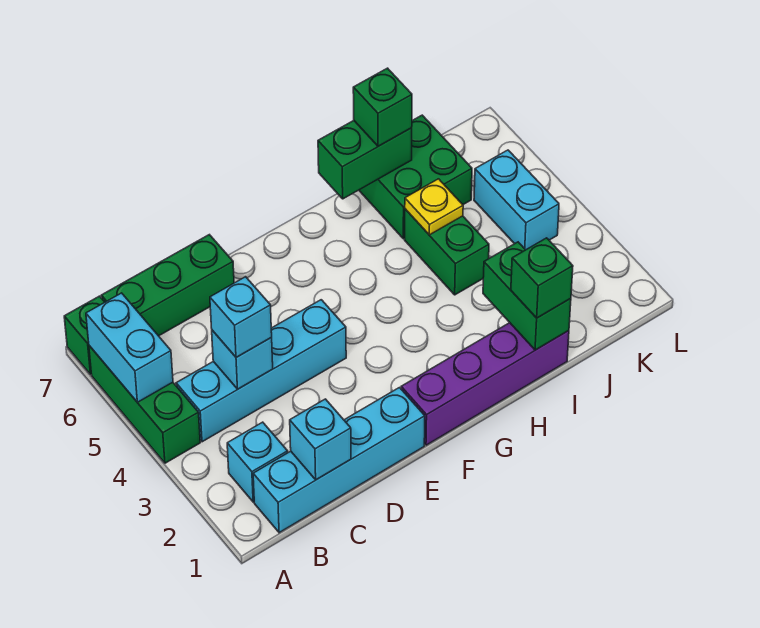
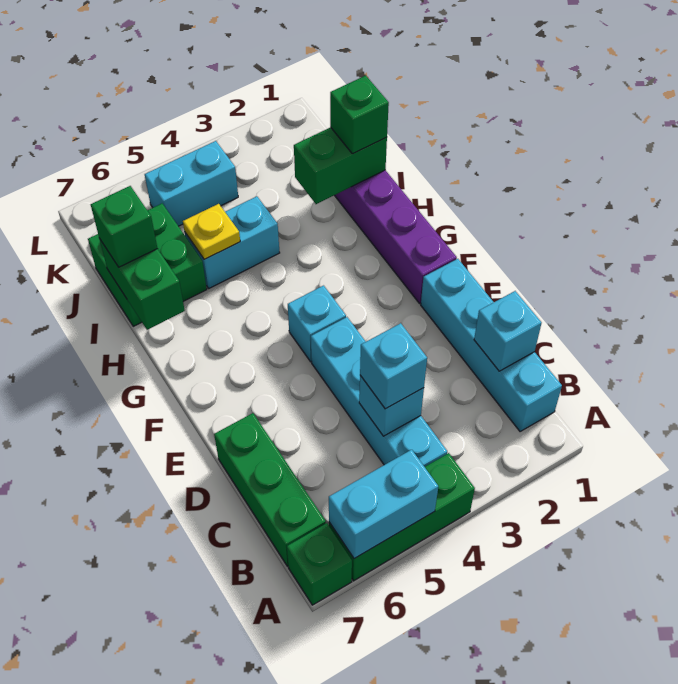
cyan brick B2 level 1 -> cyan brick F4 level 1
green brick I4:I5 level 1 -> cyan brick I4:I5 level 1

